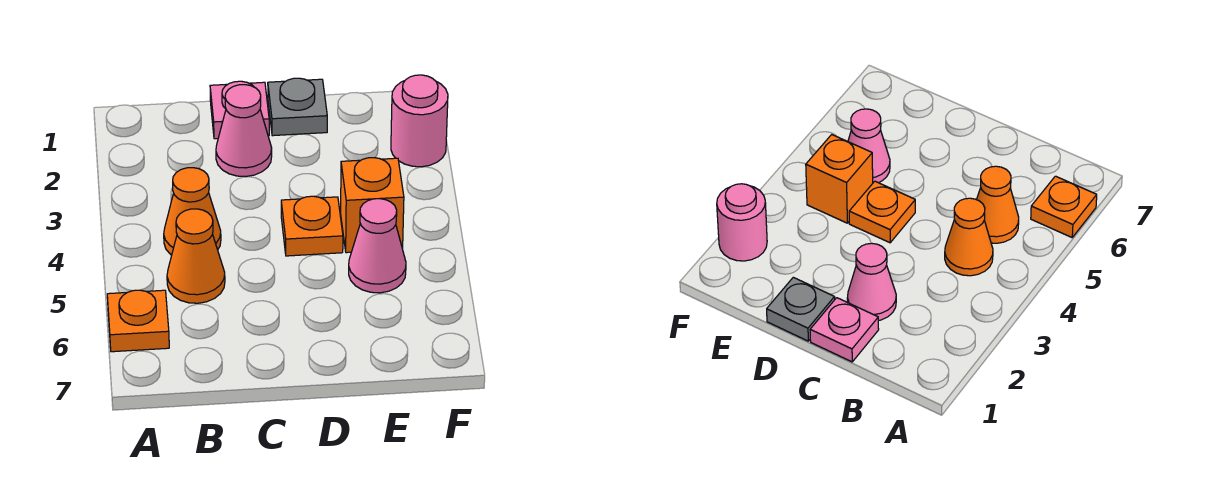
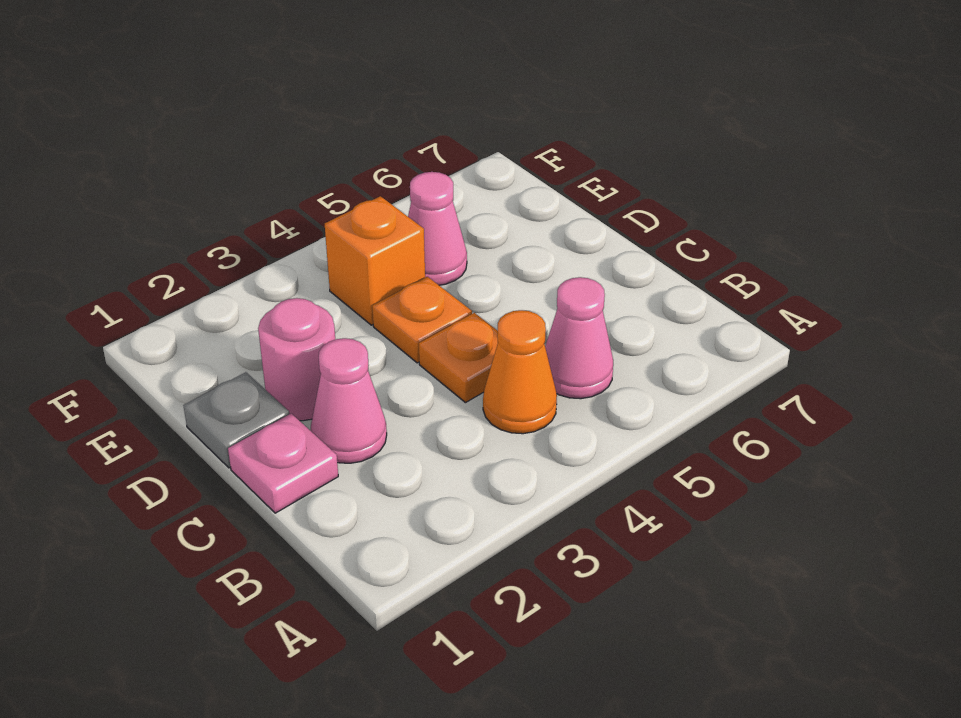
orange plate A6 level 1 -> orange plate C4 level 1
orange cone B5 level 1 -> pink cone B5 level 1
pink round brick F2 level 1 -> pink round brick D2 level 1

